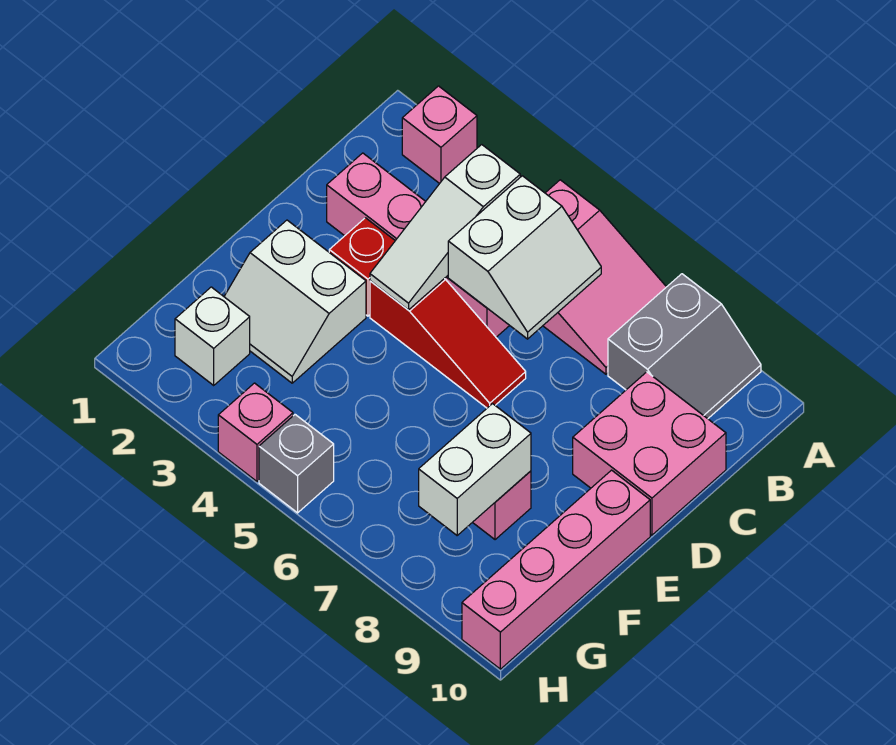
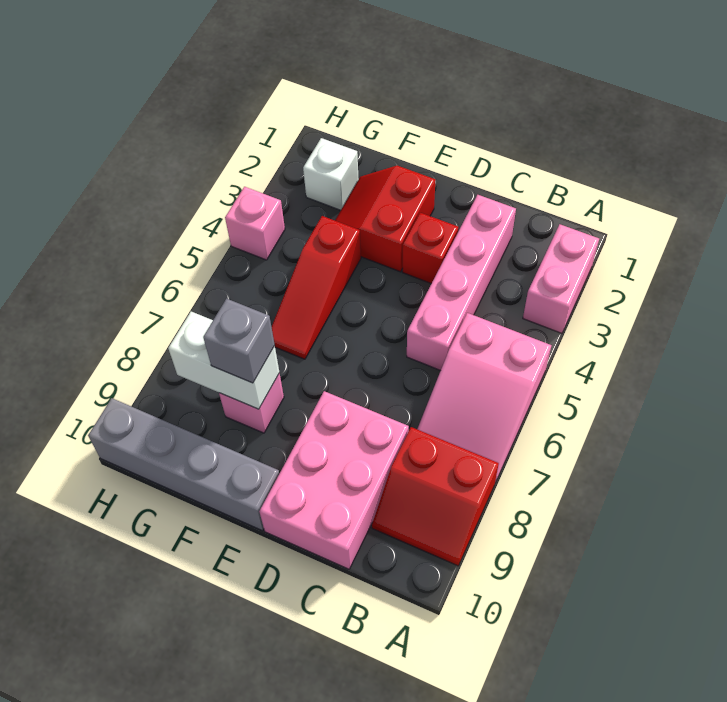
pink brick A2 level 1 -> pink brick A2:A3 level 1
grey slope A8:B9 level 1 top 8 -> red slope A8:B9 level 1 top 8
white slope B4:D4 level 2 top B -> none
white slope B5:C6 level 2 top 5 -> none
pink brick C9:D10 level 1 -> pink brick C8:D10 level 1
red slope D4:D6 level 1 top 4 -> red slope F4:F6 level 1 top 4
white slope E2:F3 level 1 top E -> red slope E2:F3 level 1 top E
pink brick E10:H10 level 1 -> grey brick E10:H10 level 1
grey brick H5 level 1 -> grey brick F8 level 3

